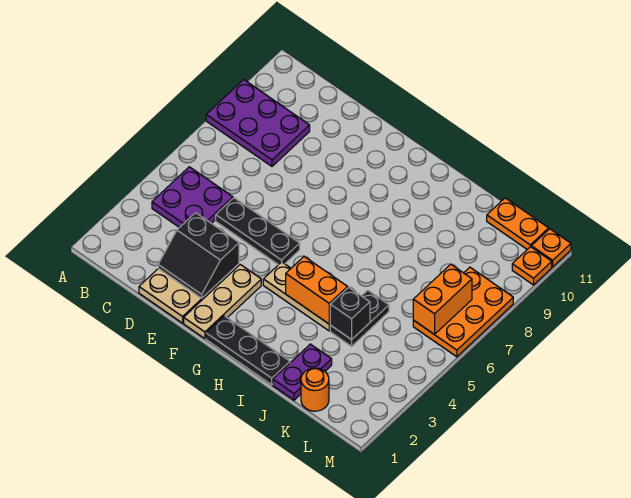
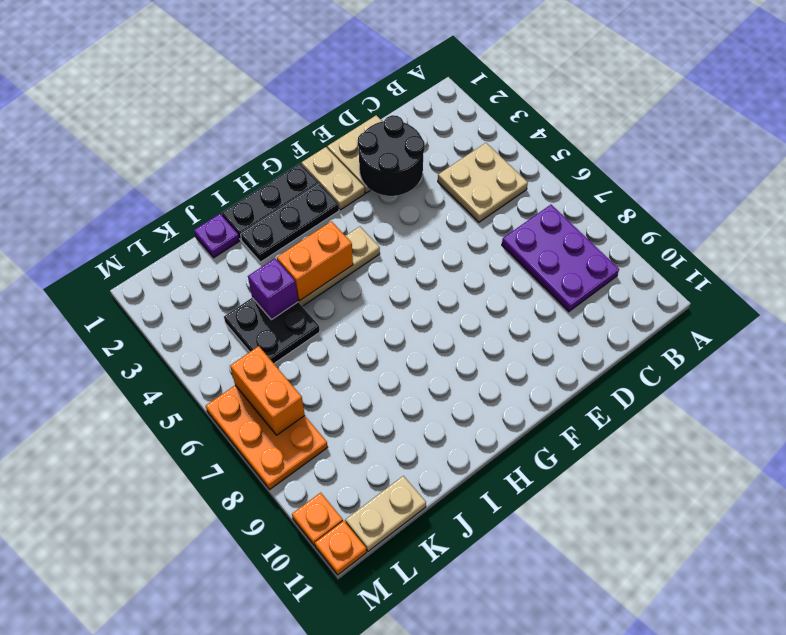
purple plate A8:C9 level 1 -> purple plate B7:C9 level 1
purple plate B4:C5 level 1 -> tan plate B4:C5 level 1
black slope D2:E3 level 2 top 3 -> black round brick D2:E3 level 2
black plate D5:F5 level 1 -> black plate G2:I2 level 1
tan plate F1:F3 level 1 -> tan plate F1:F2 level 1
purple plate J1:J2 level 1 -> purple plate J1 level 1
black plate J4:J5 level 1 -> black plate J4:K5 level 1
black brick J4 level 2 -> purple brick J4 level 2
orange round brick K1 level 1 -> none
orange plate K11:L11 level 1 -> tan plate K11:L11 level 1

